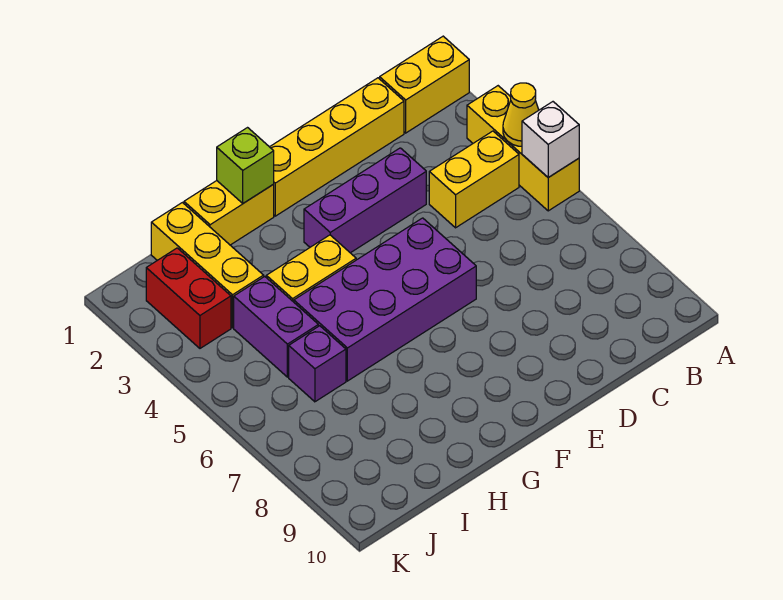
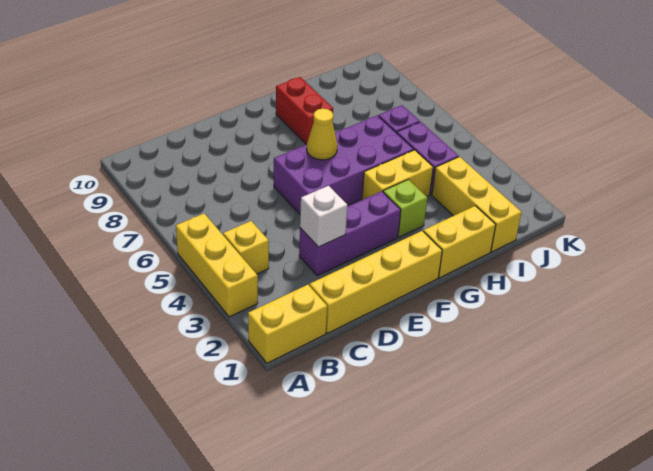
yellow cone A4 level 2 -> yellow cone F6 level 2
white brick A5 level 2 -> white brick D3 level 2
yellow brick B4:C4 level 1 -> yellow brick B4 level 1
lime brick G1 level 2 -> lime brick G3 level 1
red brick J2:J3 level 1 -> red brick G8:G9 level 1

